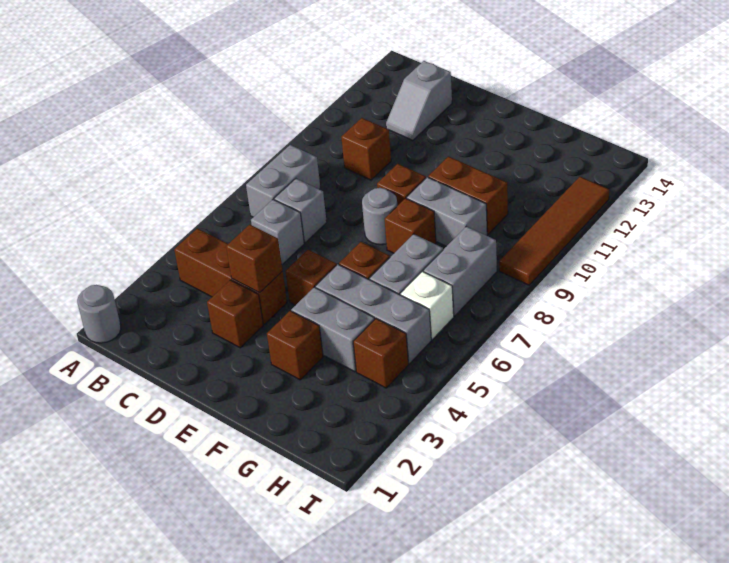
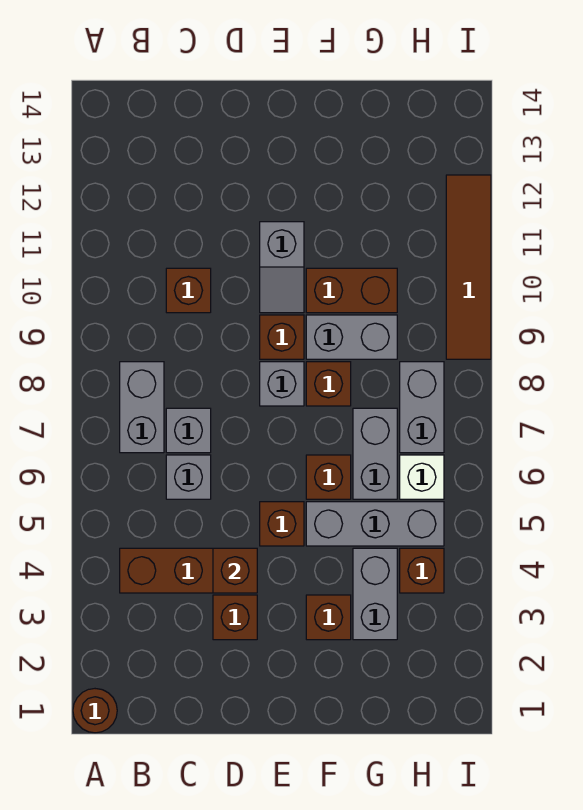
grey round brick A1 level 1 -> brown round brick A1 level 1
grey slope C12:C13 level 1 top 13 -> grey slope E10:E11 level 1 top 11
grey round brick E8 level 1 -> grey brick E8 level 1
grey brick F4:G4 level 1 -> grey brick G3:G4 level 1

